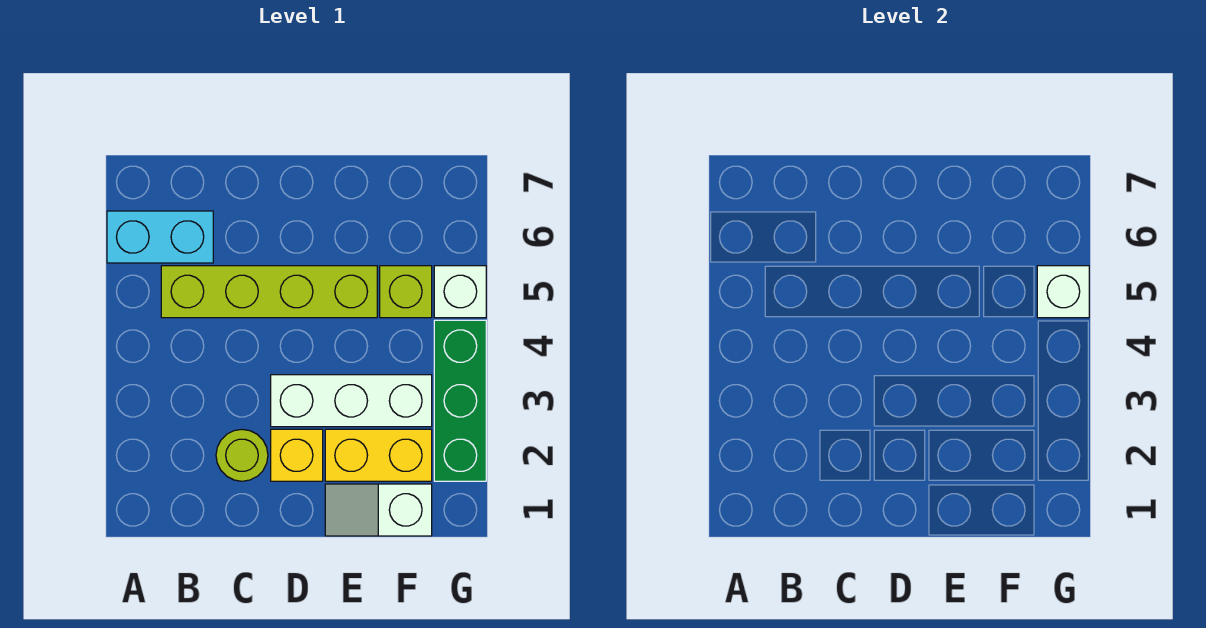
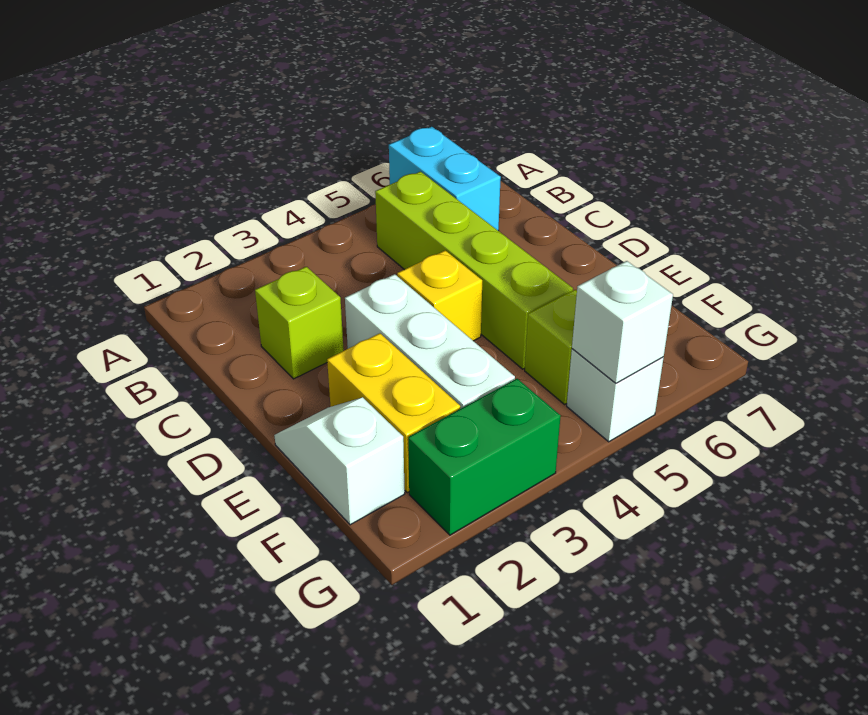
lime round brick C2 level 1 -> lime brick C2 level 1
yellow brick D2 level 1 -> yellow brick D4 level 1
green brick G2:G4 level 1 -> green brick G2:G3 level 1

